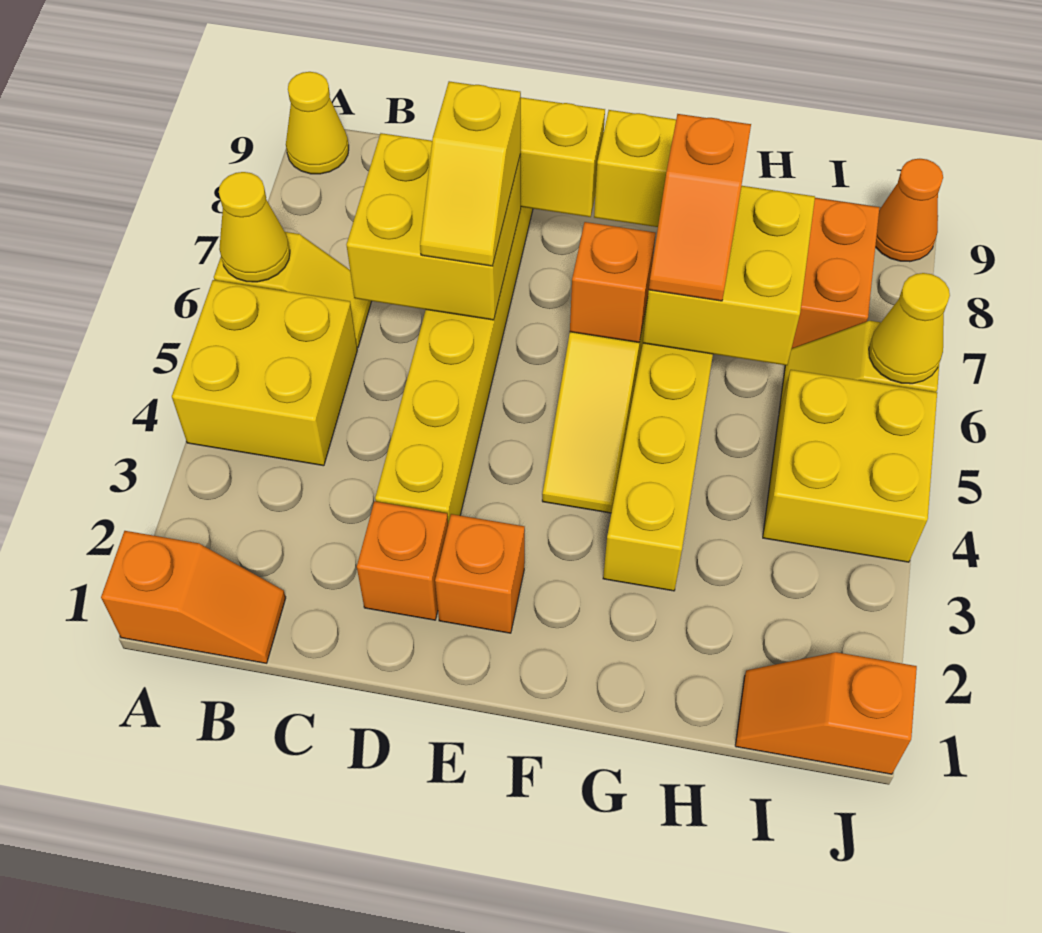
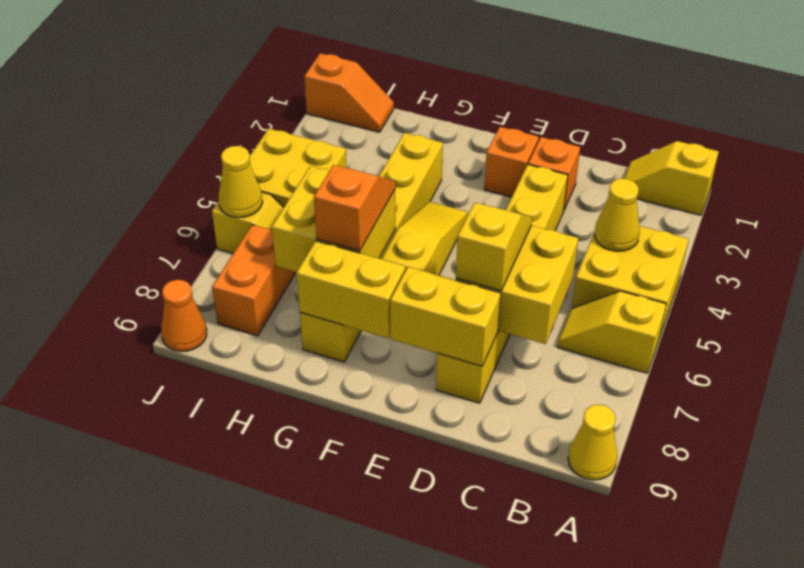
orange slope A1:B1 level 1 top A -> yellow slope A1:B1 level 1 top A
yellow cone A6 level 2 -> yellow cone B4 level 2
orange brick F6 level 2 -> none

